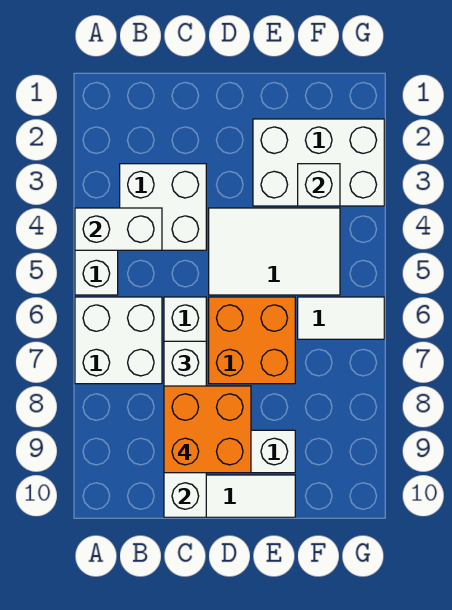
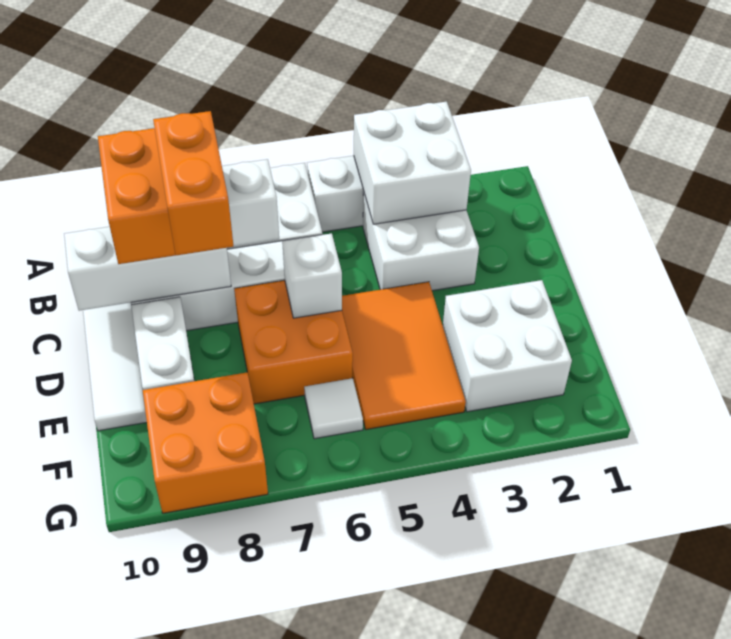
white brick A4:B4 level 2 -> white brick A3:B4 level 2
white tile D4:F5 level 1 -> orange tile D4:F5 level 1
none -> orange brick D8:E8 level 5
white brick E2:G3 level 1 -> white brick E2:F3 level 1
white brick F3 level 2 -> white brick D6 level 2
white tile F6:G6 level 1 -> white tile F6 level 1
none -> orange brick F8:G9 level 1

